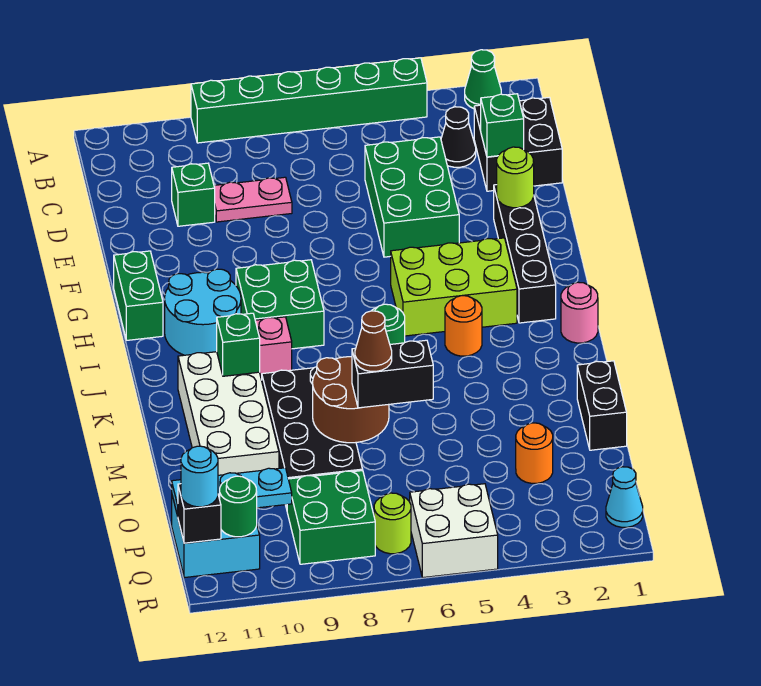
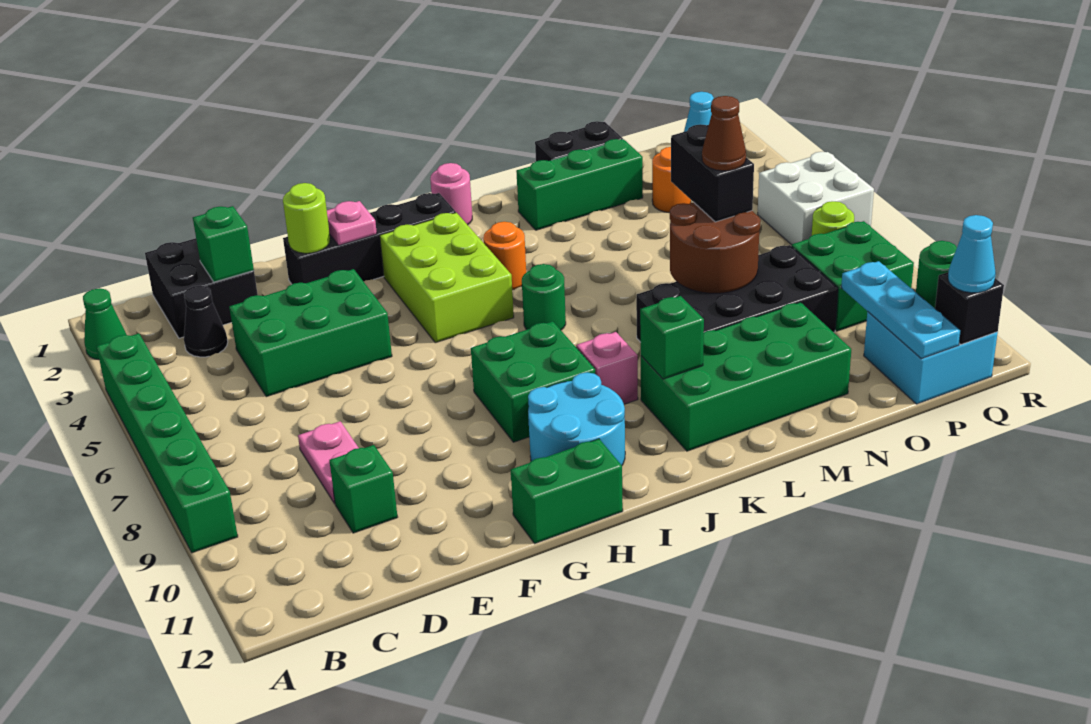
none -> pink plate G2 level 2
white brick K10:N11 level 1 -> green brick K10:N11 level 1
none -> green brick L2:N2 level 1
cyan round brick Q12 level 3 -> cyan cone Q12 level 3

